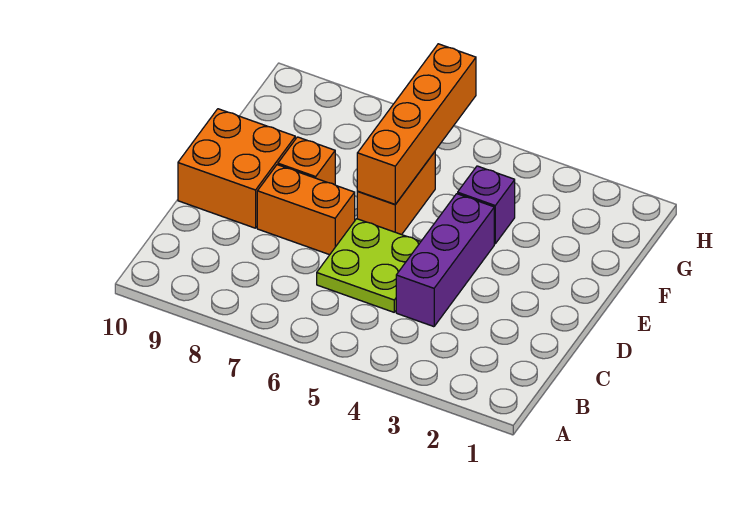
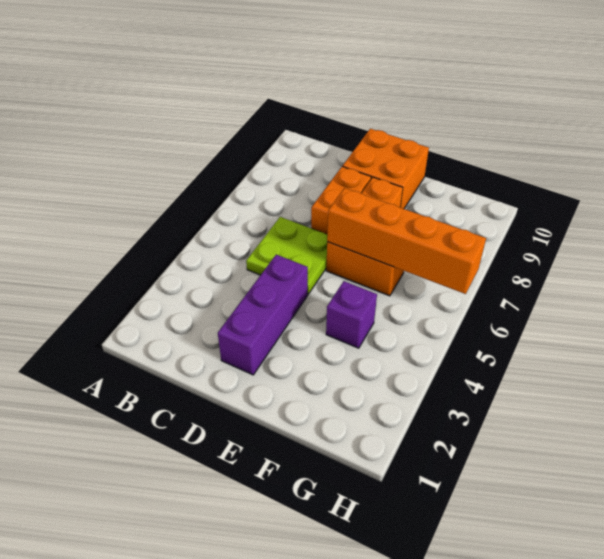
purple brick C4:E4 level 1 -> purple brick D2:D4 level 1

